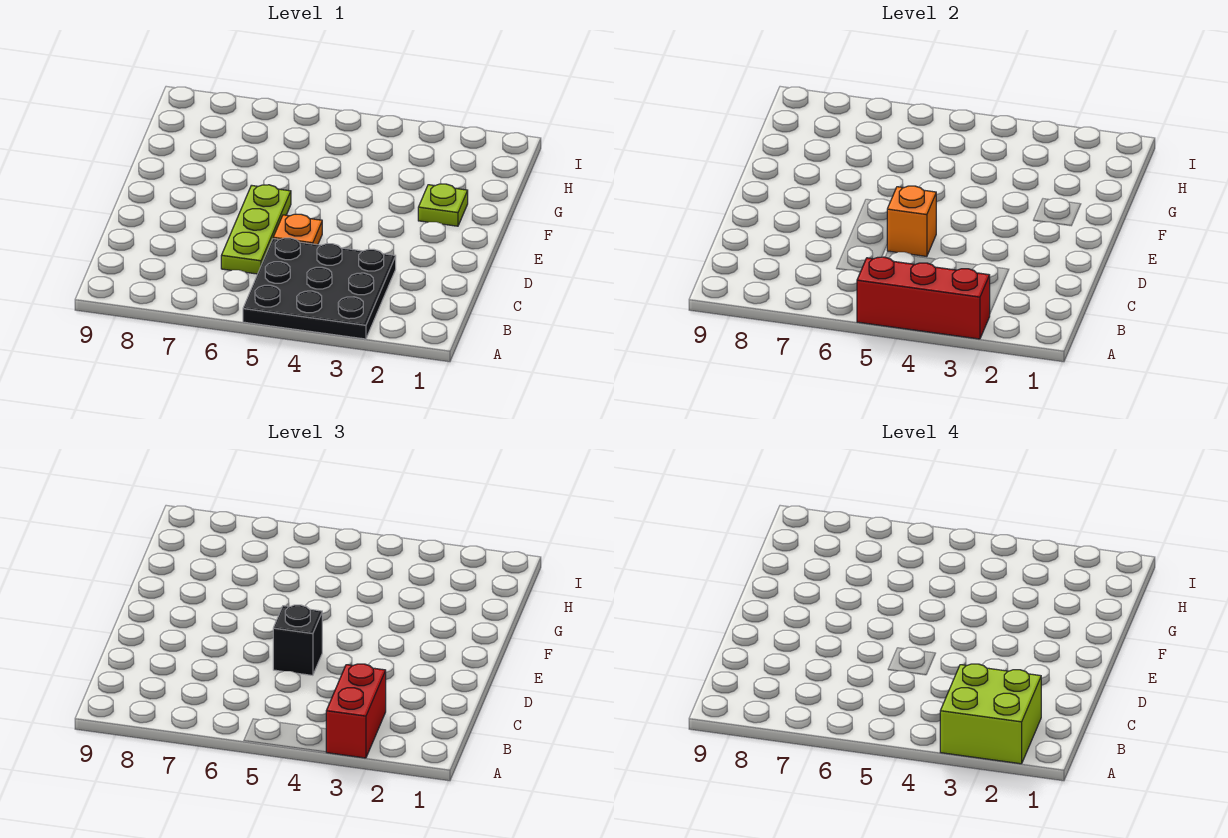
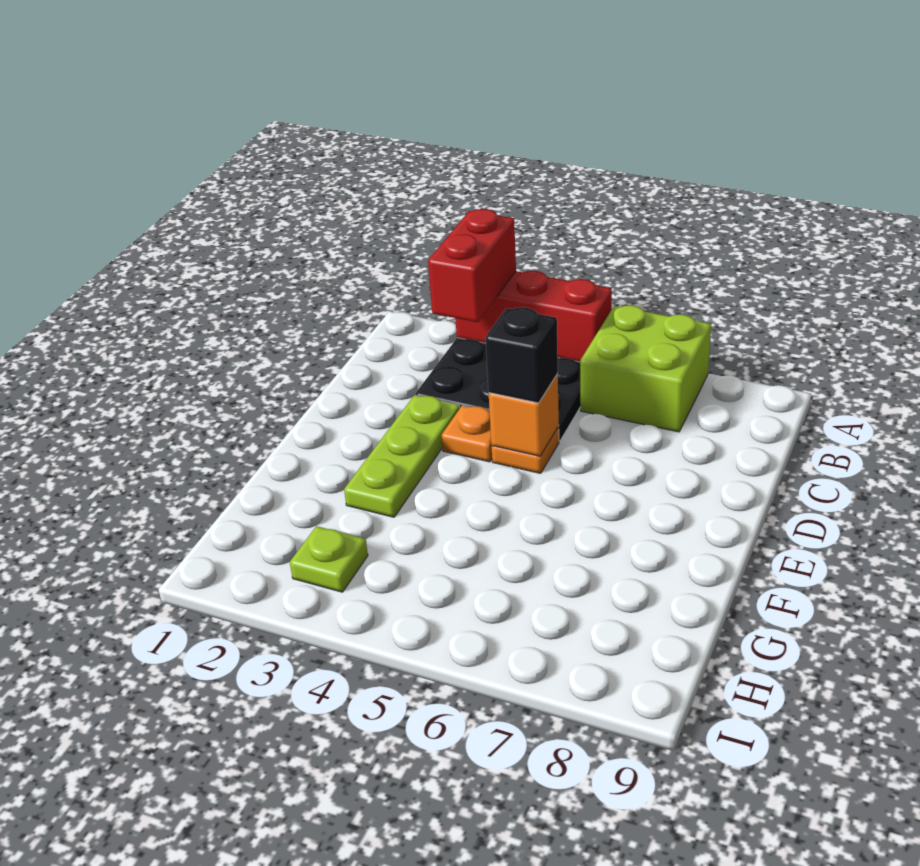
lime brick A2:B3 level 4 -> lime brick A6:B7 level 1
lime plate C6:E6 level 1 -> lime plate D3:F3 level 1
none -> orange plate D4 level 1
lime plate F2 level 1 -> lime plate H3 level 1

